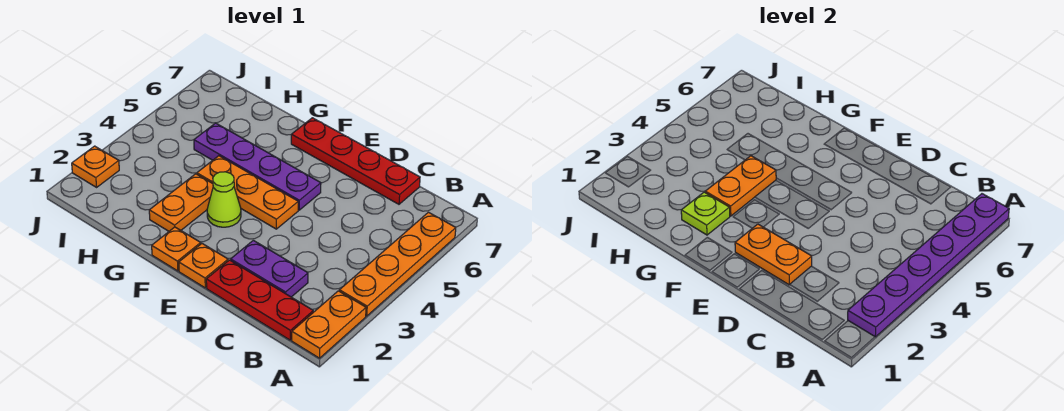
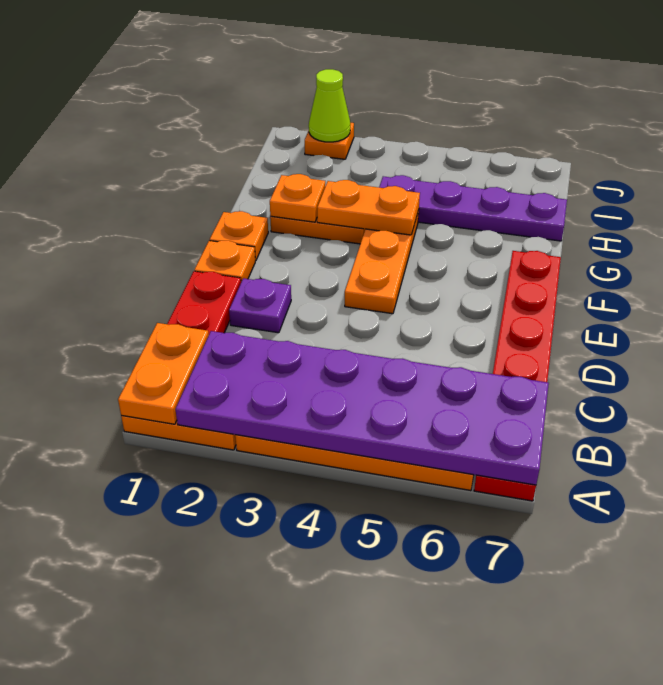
purple plate A2:A7 level 2 -> purple plate A2:B7 level 2
purple plate C2:D2 level 1 -> purple plate D2 level 1
red plate C7:F7 level 1 -> red plate A7:F7 level 1
orange plate D2:E2 level 2 -> orange plate A1:B1 level 2
purple plate E5:H5 level 1 -> purple plate H4:H7 level 1
lime cone F3 level 1 -> lime cone J2 level 2
lime plate G2 level 2 -> orange plate G2 level 2

